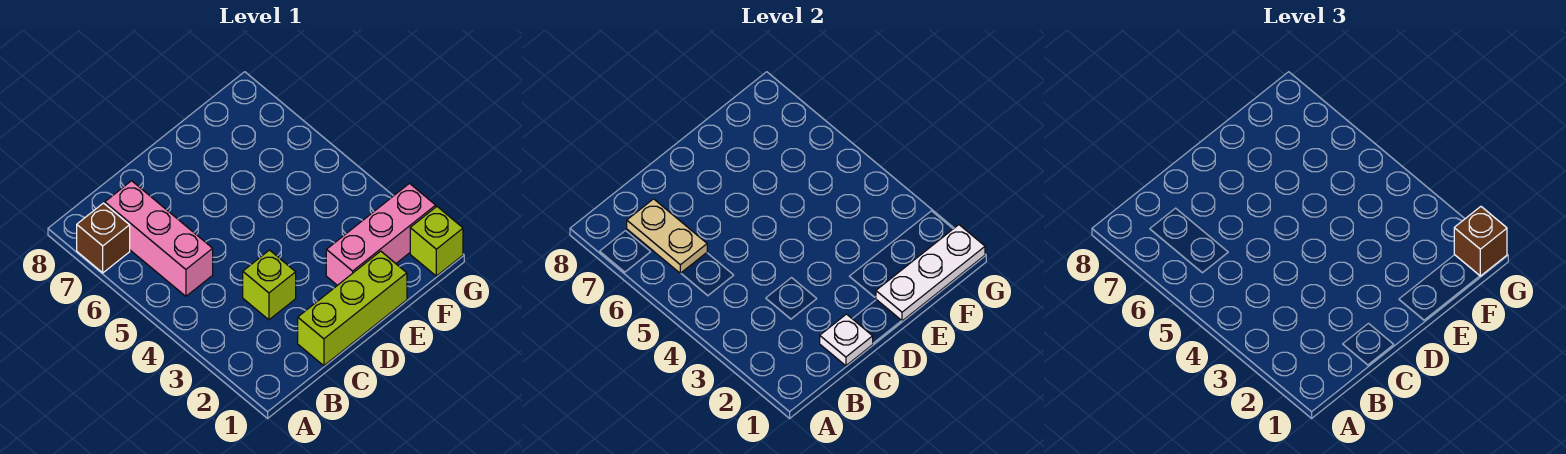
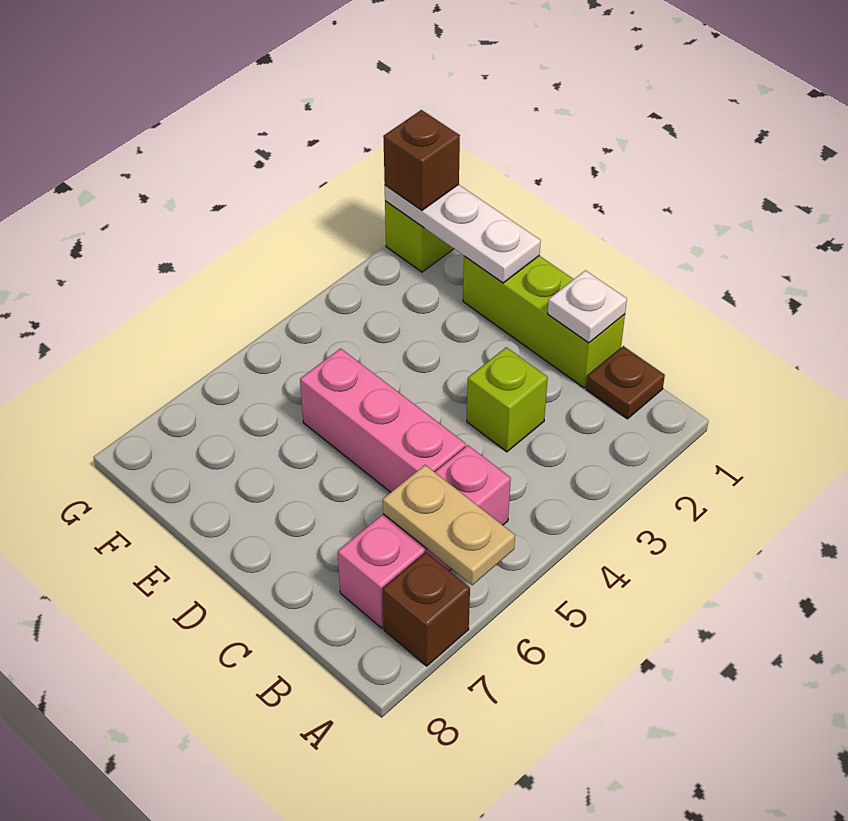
none -> brown plate B1 level 1
tan plate B6:B7 level 2 -> tan plate A6:B6 level 2
pink brick E2:G2 level 1 -> pink brick C5:E5 level 1

